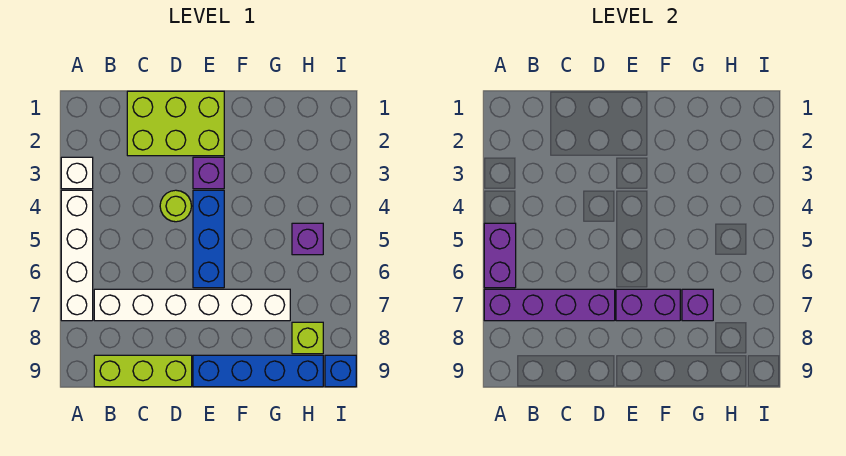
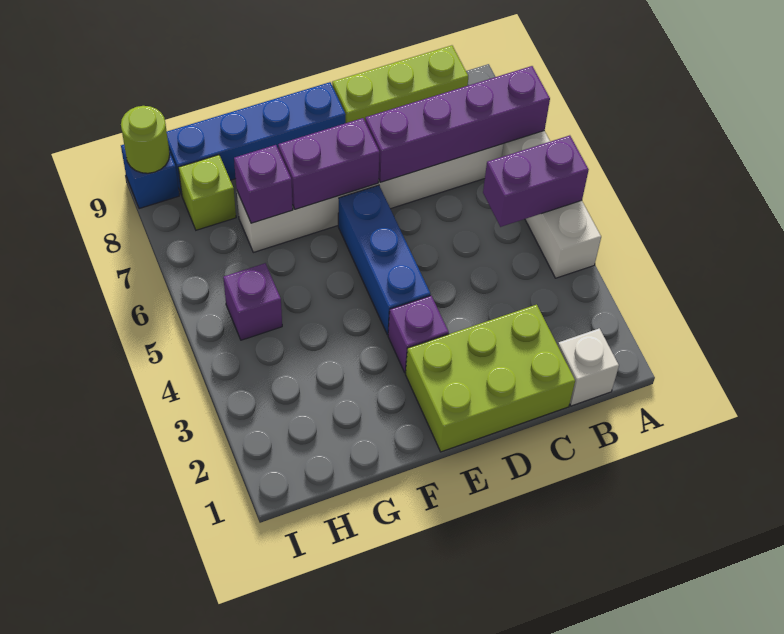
white brick A3 level 1 -> white brick B1 level 1
purple brick A5:A6 level 2 -> purple brick A5:B5 level 2
lime round brick D4 level 1 -> lime round brick I9 level 2

